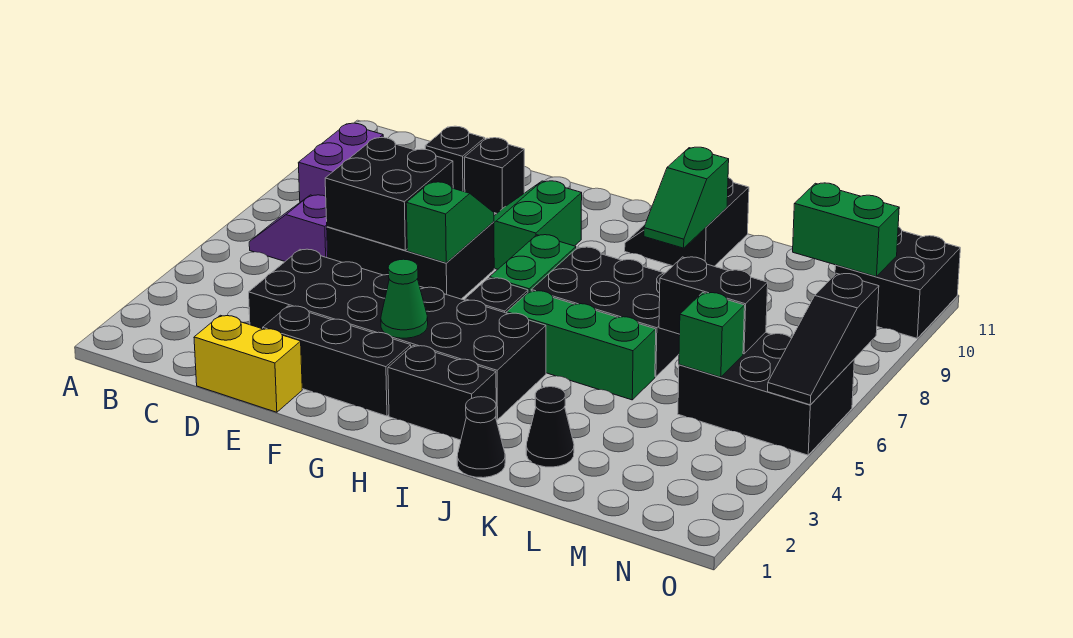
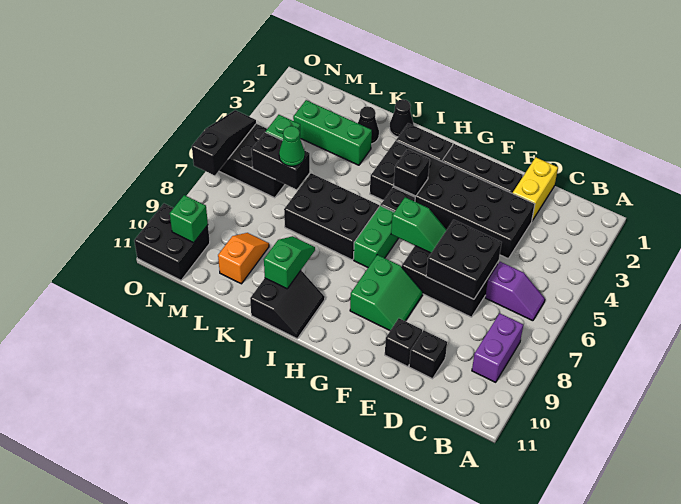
yellow brick D1:E1 level 1 -> yellow brick D1:D2 level 1
green slope F6:F7 level 2 top 6 -> green slope F6:G6 level 2 top G
green cone G3 level 2 -> green cone L6 level 3
none -> black brick H4 level 2
green brick I5:K5 level 1 -> green brick K3:M3 level 1
none -> orange slope L9:L10 level 1 top 10
green brick M10:N10 level 2 -> green brick N10 level 2

